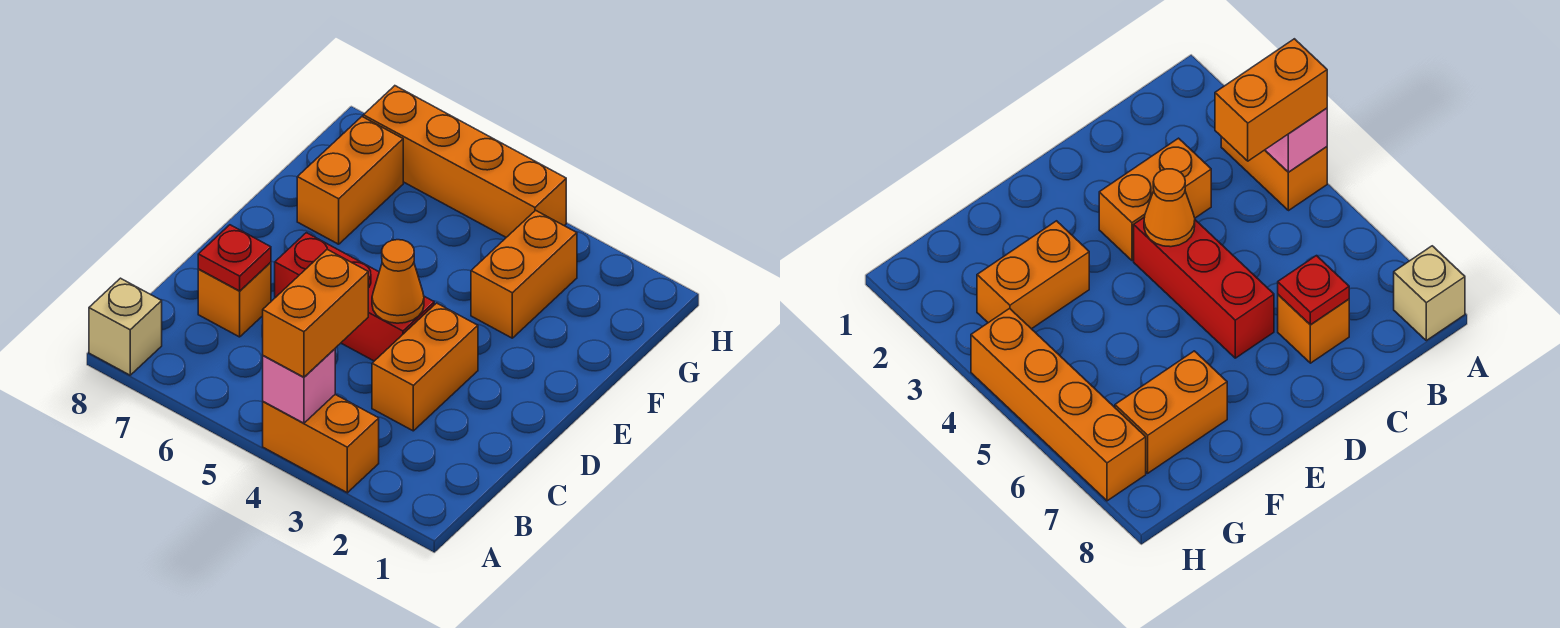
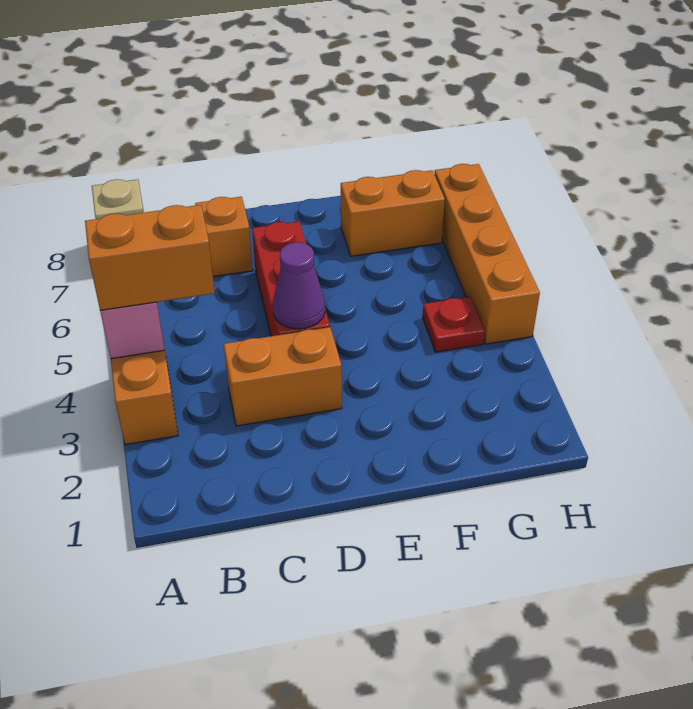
red plate C7 level 2 -> red plate G4 level 1
orange cone D4 level 2 -> purple cone D4 level 2
orange brick F3:G3 level 1 -> none

